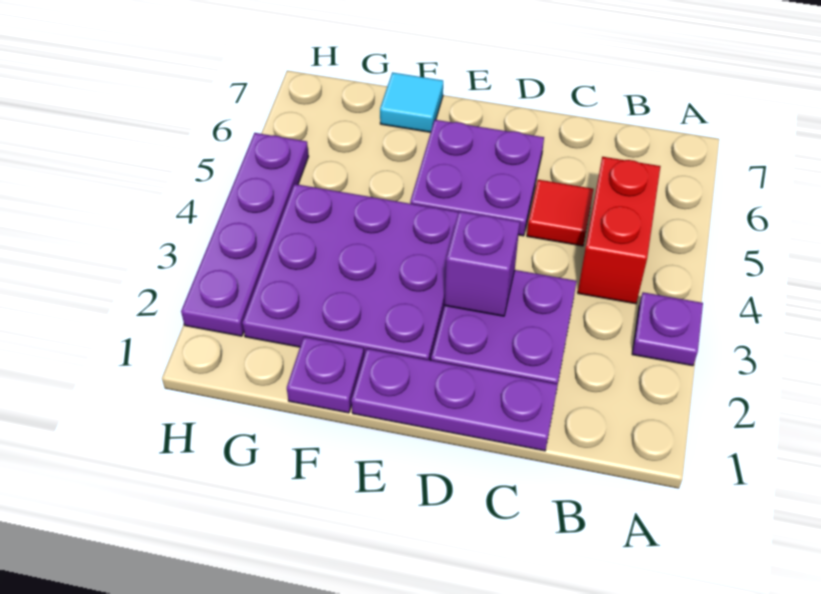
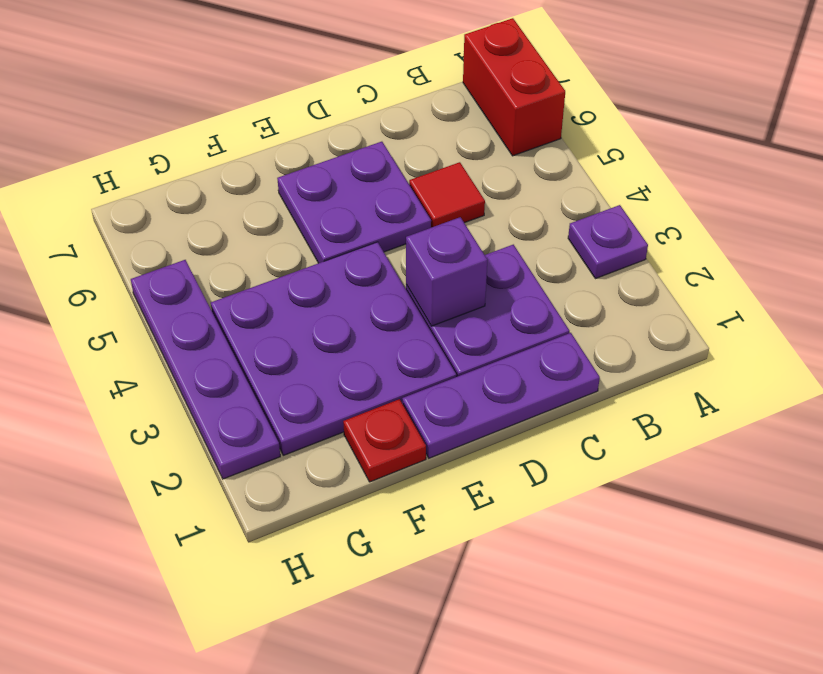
red brick B4:B5 level 1 -> red brick A6:A7 level 1
purple plate F1 level 1 -> red plate F1 level 1
cyan tile F7 level 1 -> none

